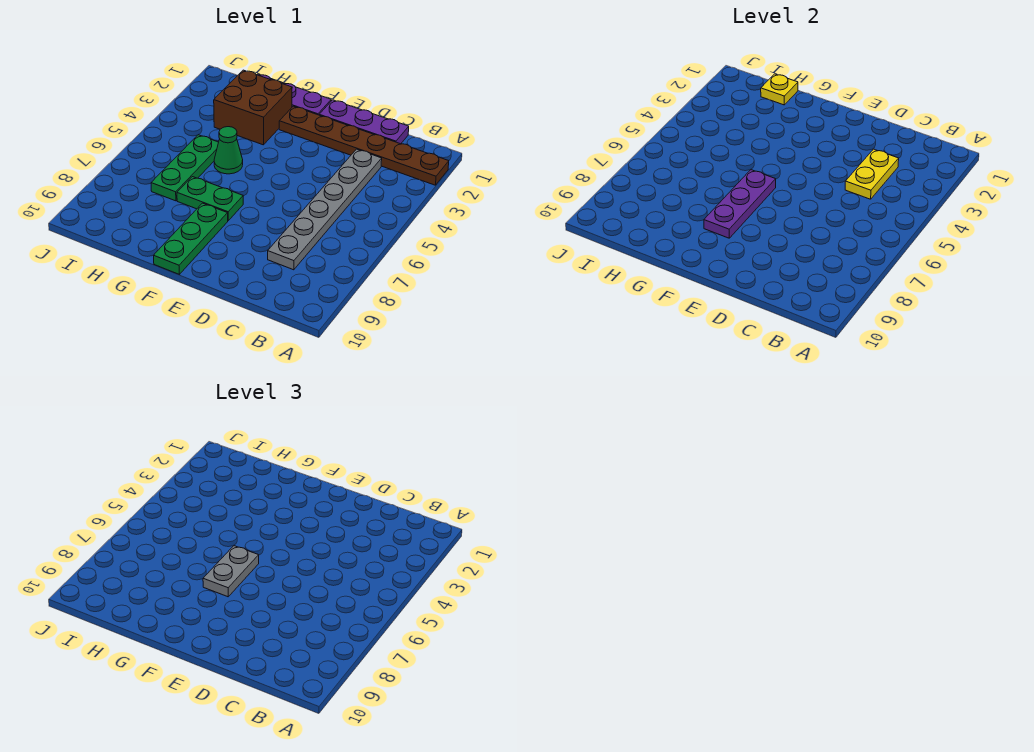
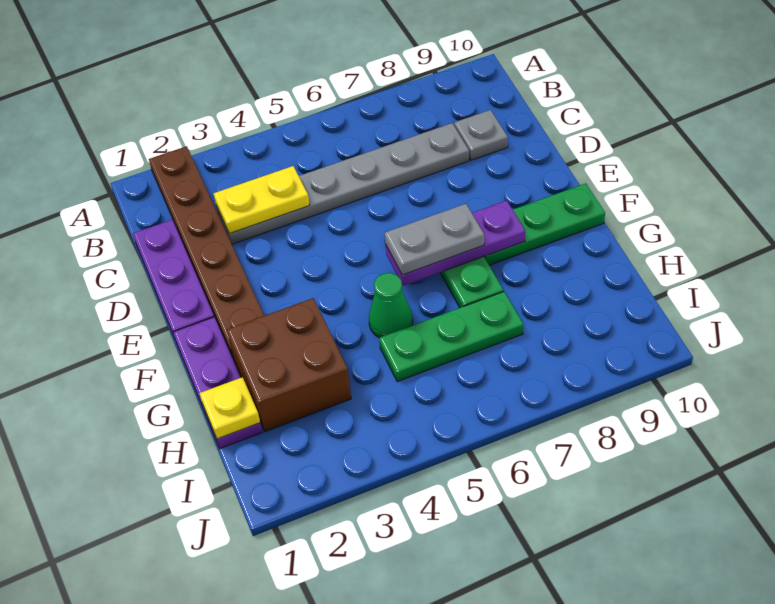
none -> grey plate C9 level 1

